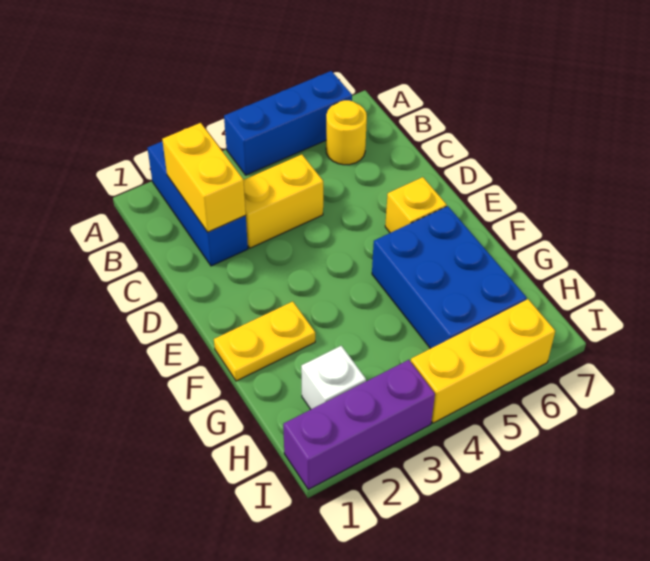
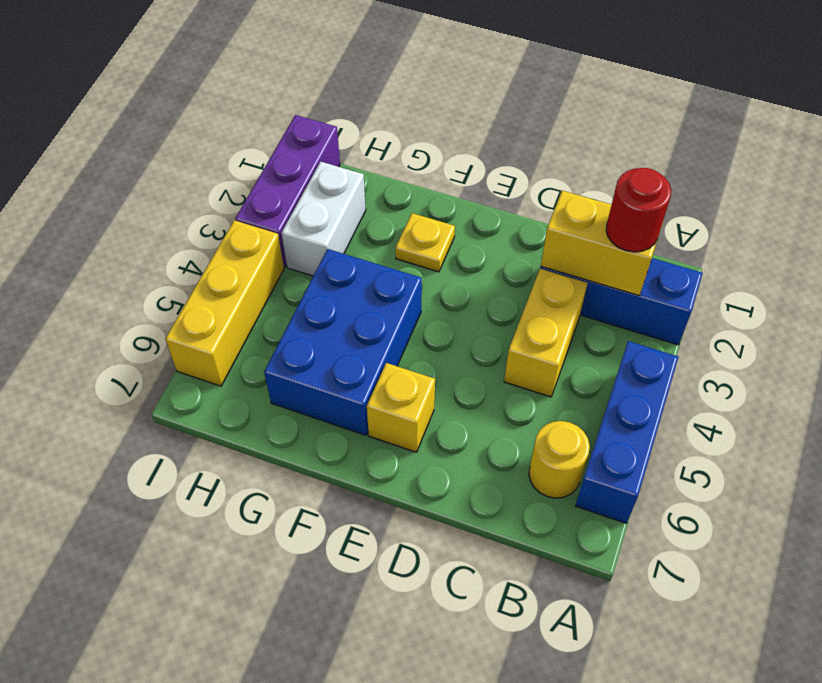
none -> red round brick B2 level 3
yellow plate F1:F2 level 1 -> yellow plate F2 level 1
blue brick F5:H6 level 1 -> blue brick F4:G6 level 1
white brick H2 level 1 -> white brick H2:H3 level 1

